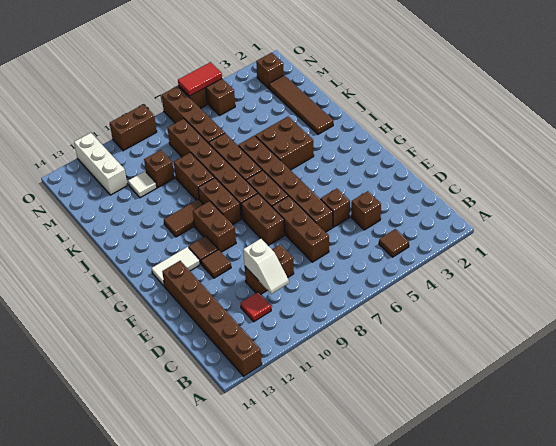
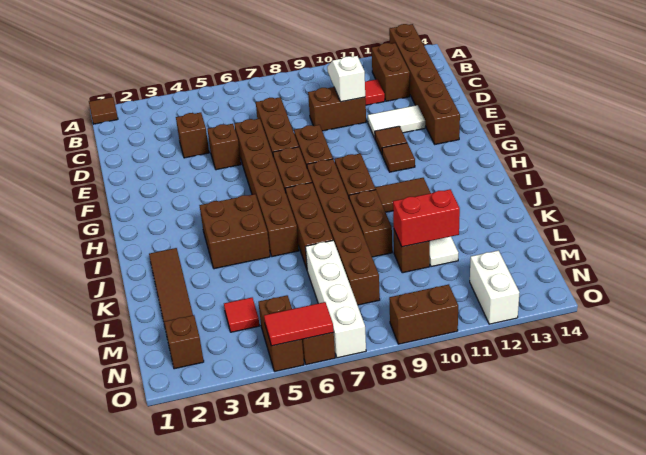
brown tile B4 level 1 -> brown tile A1 level 1
brown brick G10:H10 level 1 -> brown brick B12:C12 level 1
white tile G12:G13 level 1 -> white tile E11:E12 level 1
brown brick L7:O7 level 1 -> white brick L7:O7 level 1
none -> red brick L10:L11 level 2
none -> red tile M4 level 1
white brick M12:O12 level 1 -> white brick N12:O12 level 1

